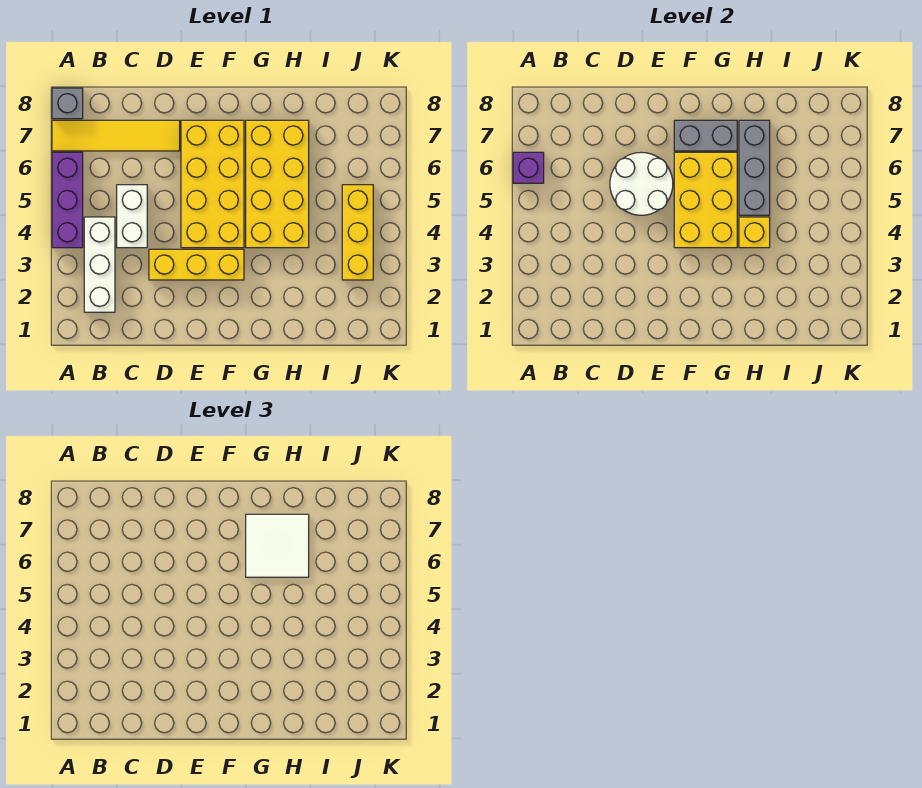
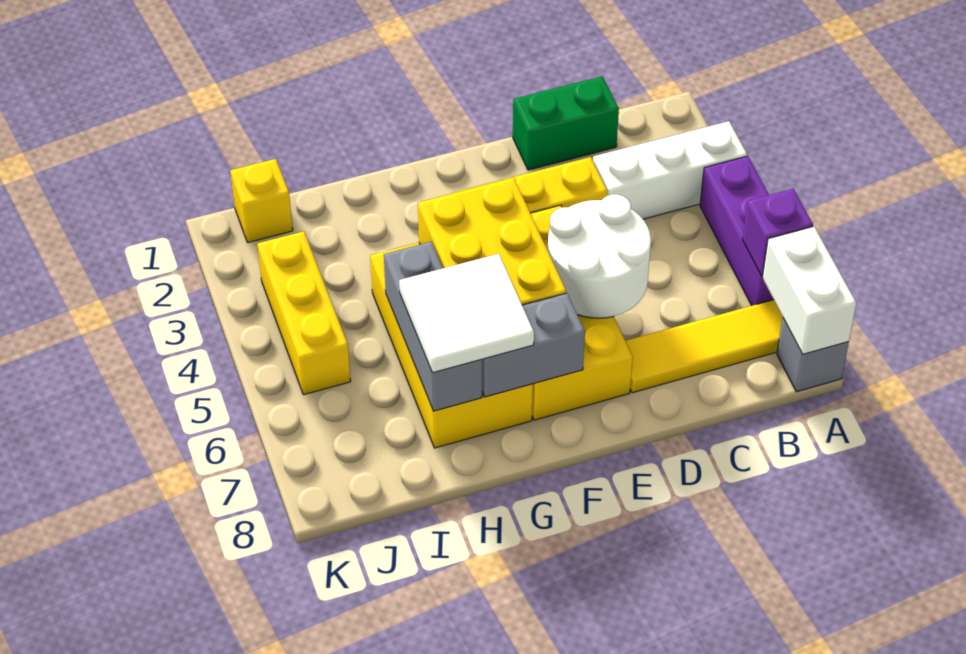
white brick B2:B4 level 1 -> white brick A3:C3 level 1
none -> green brick C1:D1 level 1
white brick C4:C5 level 1 -> white brick A7:A8 level 2
yellow brick H4 level 2 -> yellow brick J1 level 1

